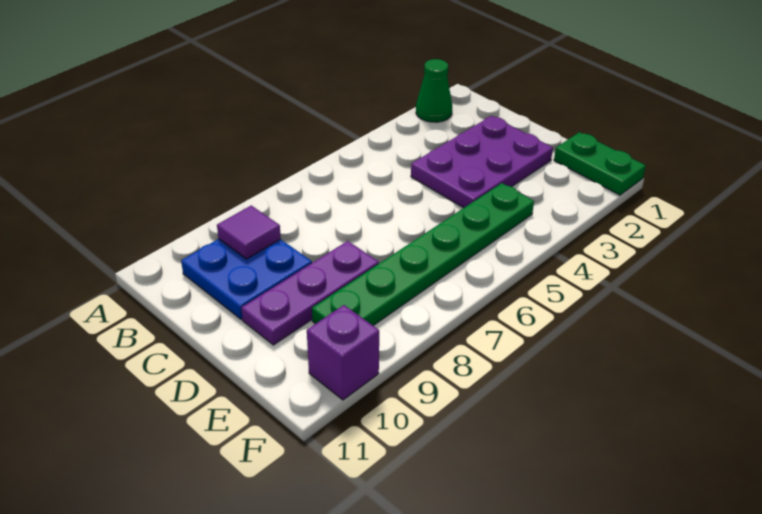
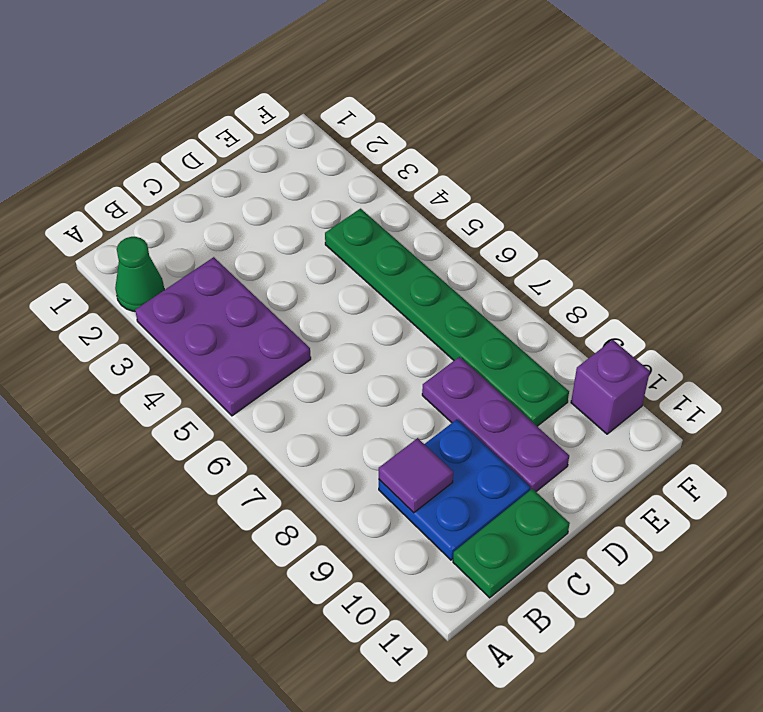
purple plate C2:D4 level 1 -> purple plate A3:B5 level 1
green plate E1:F1 level 1 -> green plate B11:C11 level 1

